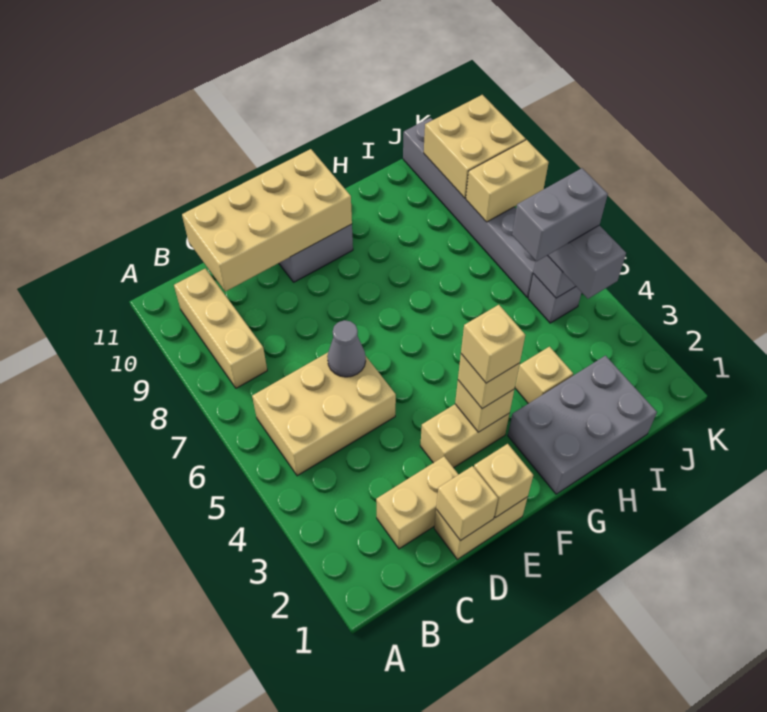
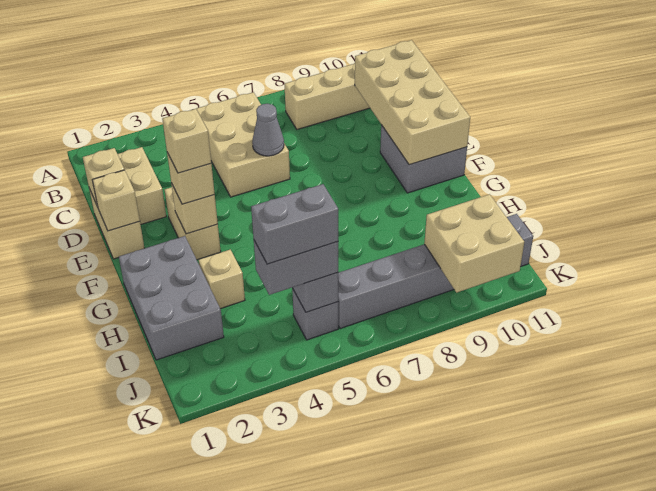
grey brick I5:J5 level 4 -> grey brick J4:J5 level 4
tan brick J8:K8 level 2 -> none

